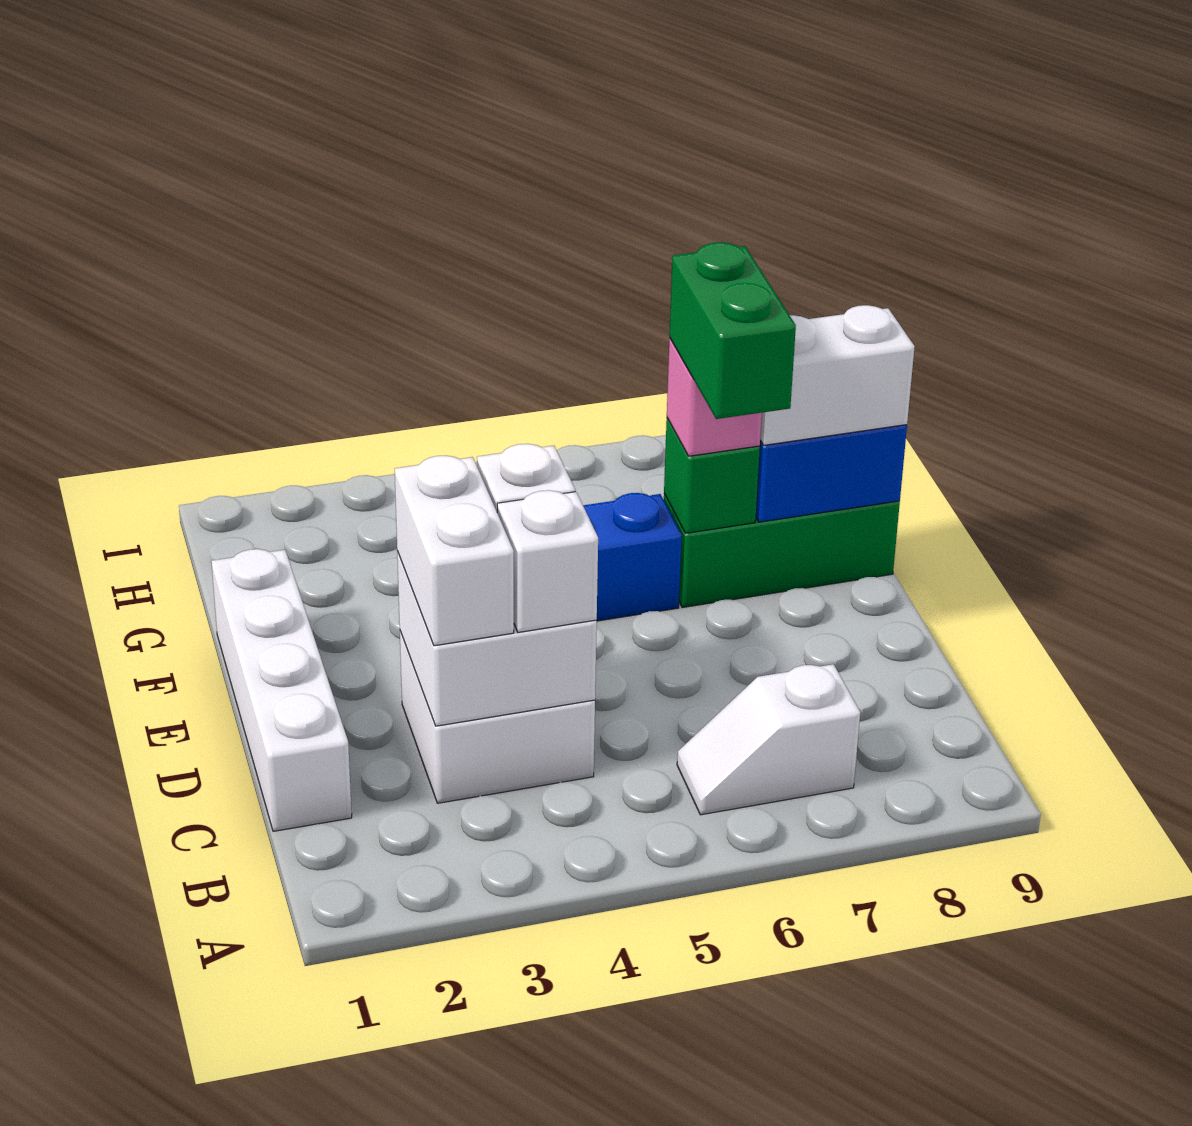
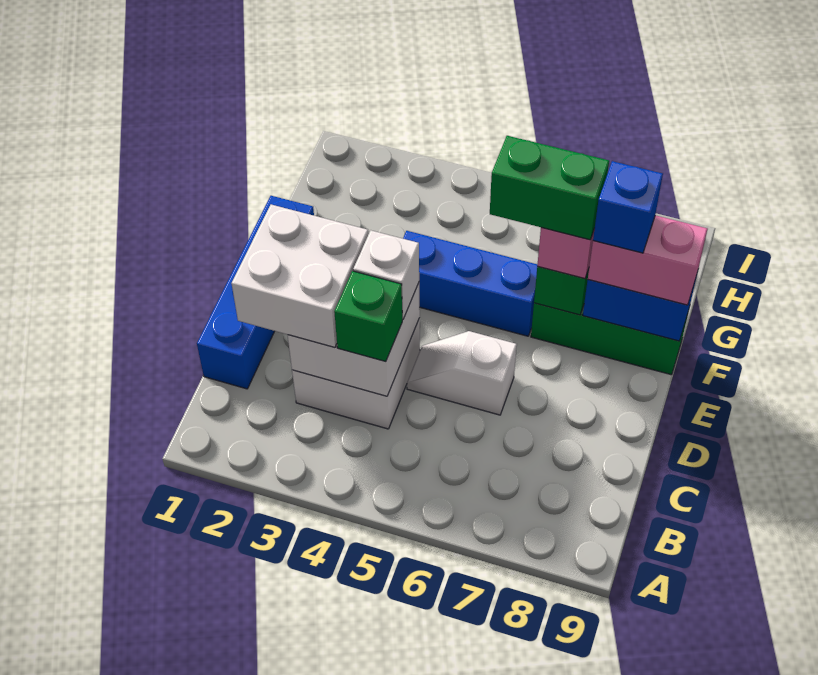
white slope B6:B7 level 1 top 7 -> white slope D5:D6 level 1 top 6
white brick C1:F1 level 1 -> blue brick C1:F1 level 1
white brick C3:D3 level 3 -> white brick C2:D3 level 3
white brick C4 level 3 -> green brick C4 level 3
green brick E7:F7 level 4 -> green brick F6:F7 level 4
white brick F8:F9 level 3 -> pink brick F8:F9 level 3
none -> blue brick F8 level 4

